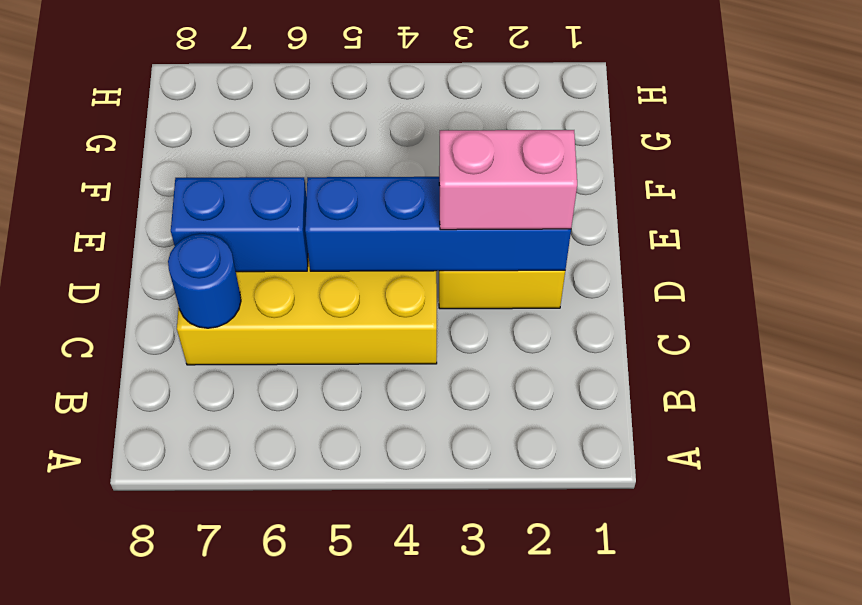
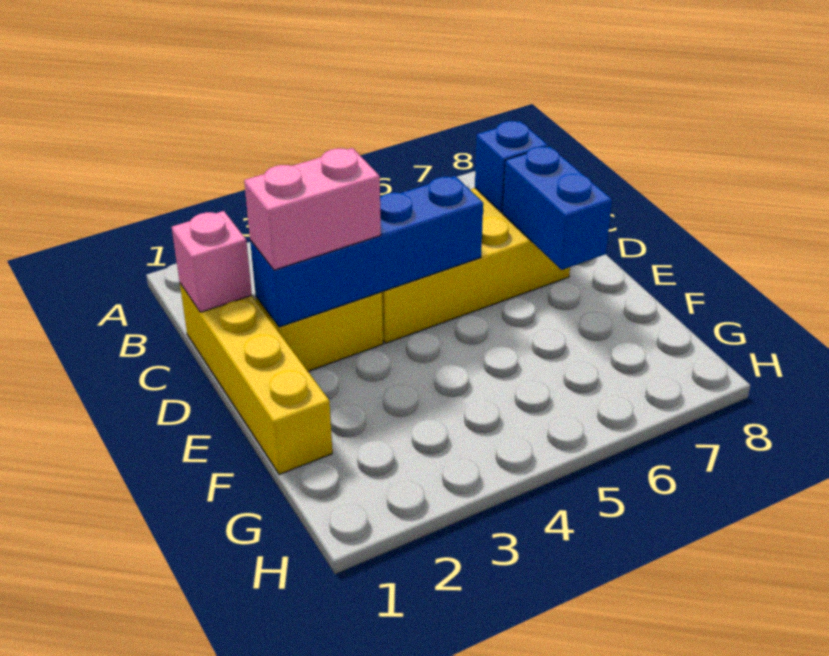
none -> yellow brick C1:F1 level 1
none -> pink brick C1 level 2
blue round brick C7 level 2 -> blue brick C7 level 2
blue brick D6:D7 level 2 -> blue brick D7:E7 level 2

